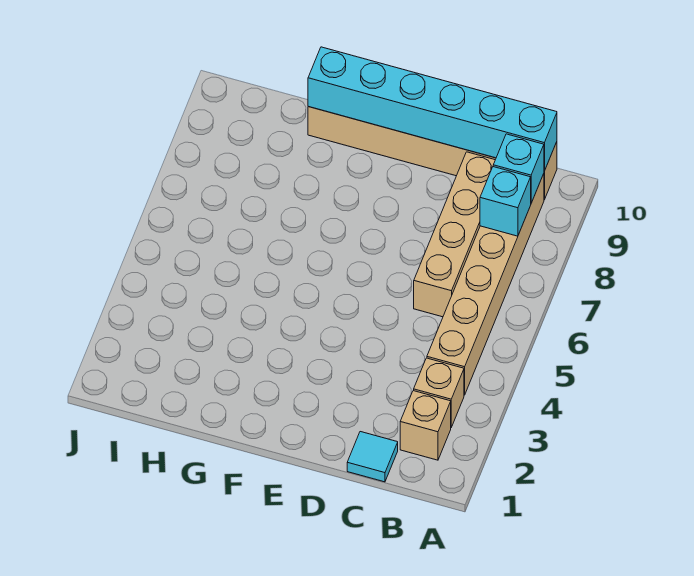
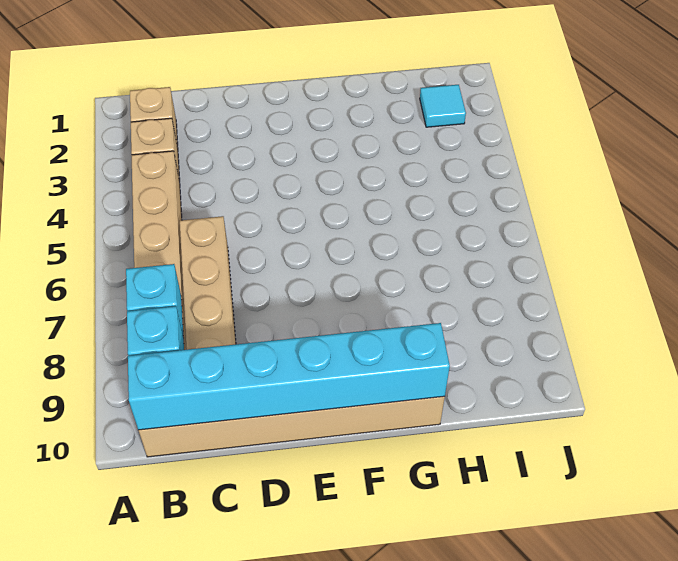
cyan tile C1 level 1 -> cyan tile I2 level 1

